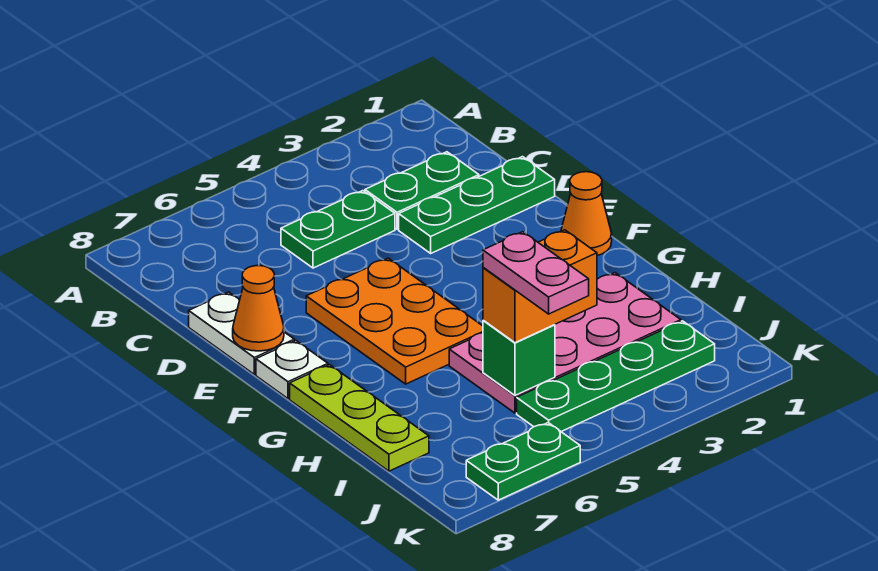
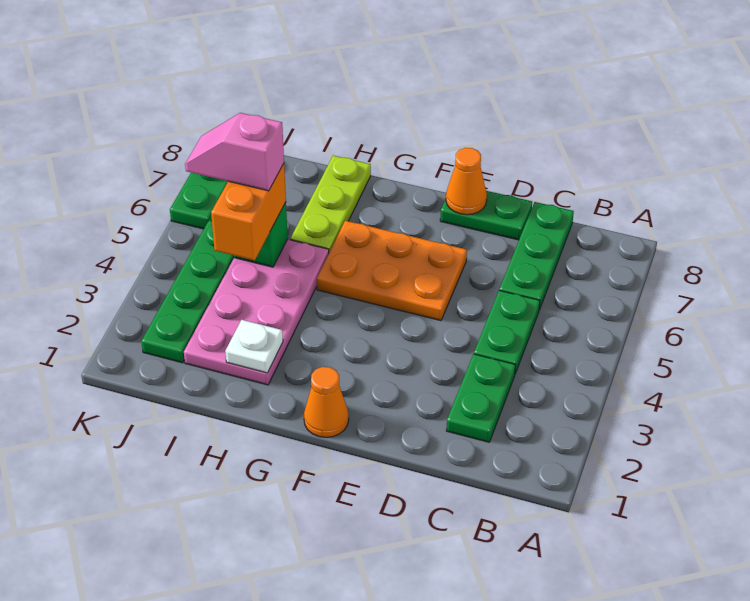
green plate D1:D3 level 1 -> green plate C6:C8 level 1
white plate D8:E8 level 1 -> green plate D8:E8 level 1
white plate F8 level 1 -> white plate H2 level 2
lime plate G8:I8 level 1 -> lime plate H6:H8 level 1
pink plate I5:J5 level 4 -> pink slope I5:J5 level 4 top I

